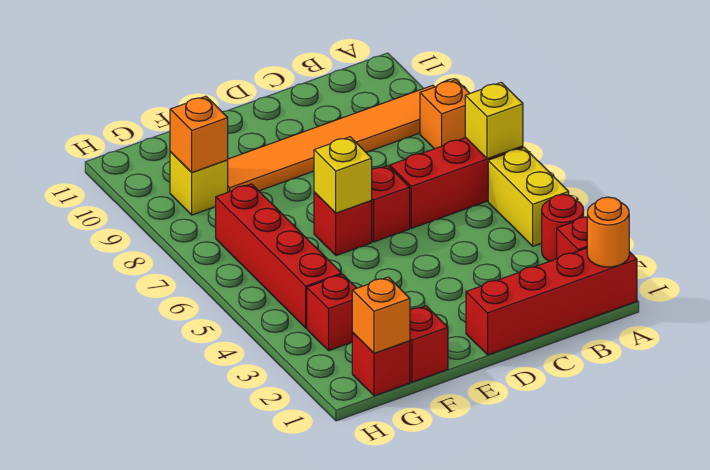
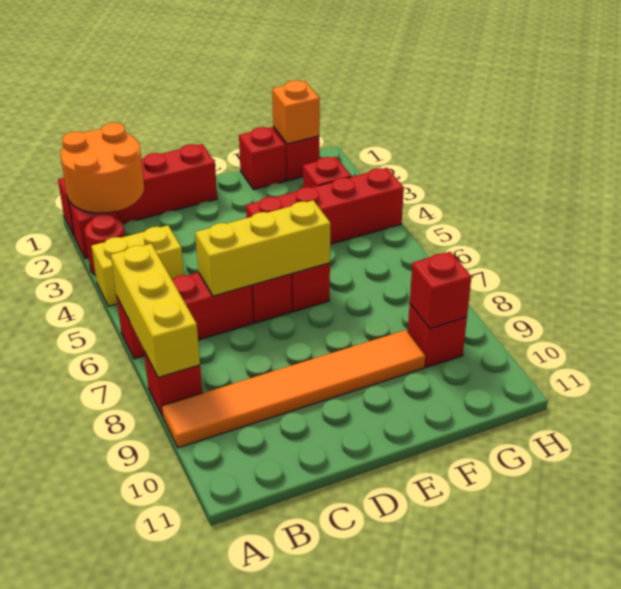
orange round brick A1 level 2 -> orange round brick A1:B2 level 2
yellow brick A4:A5 level 1 -> yellow brick A4:B4 level 1
yellow brick A6 level 2 -> yellow brick A6:A8 level 2
orange brick A8 level 1 -> red brick A8 level 1
yellow brick E6 level 2 -> yellow brick C6:E6 level 2
red brick G4:G7 level 1 -> red brick E4:H4 level 1
yellow brick G9 level 1 -> red brick G9 level 1
orange brick G9 level 2 -> red brick G9 level 2

